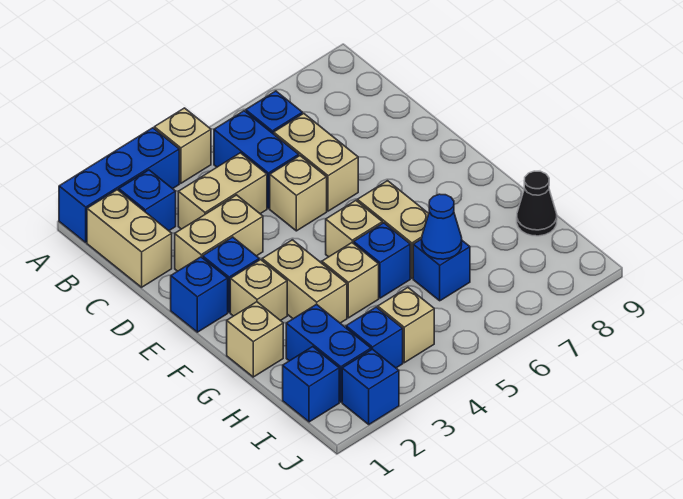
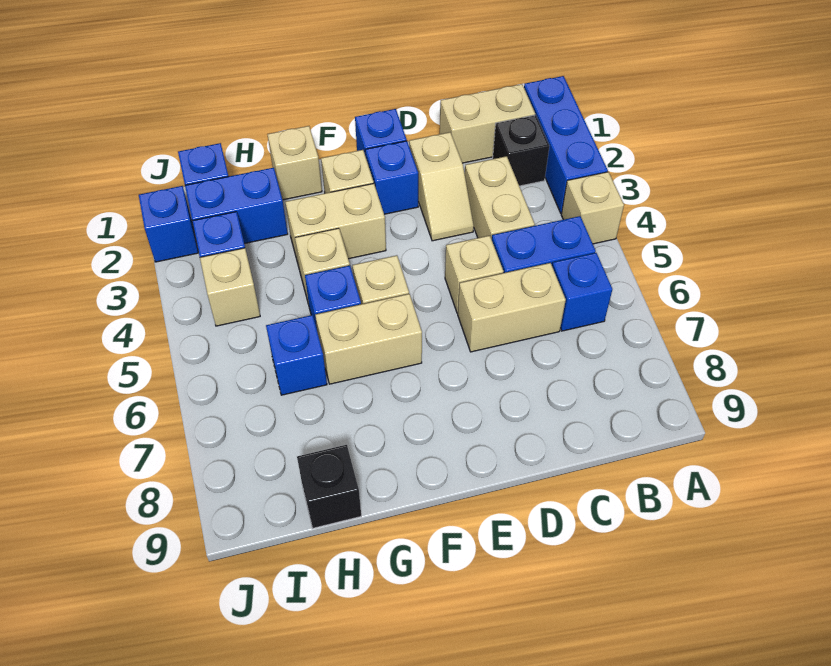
blue brick B2 level 1 -> black brick B2 level 1
tan brick D2:D3 level 1 -> tan slope D2:D3 level 1 top 2
blue cone H6 level 2 -> none
black cone H9 level 1 -> black brick H9 level 1

